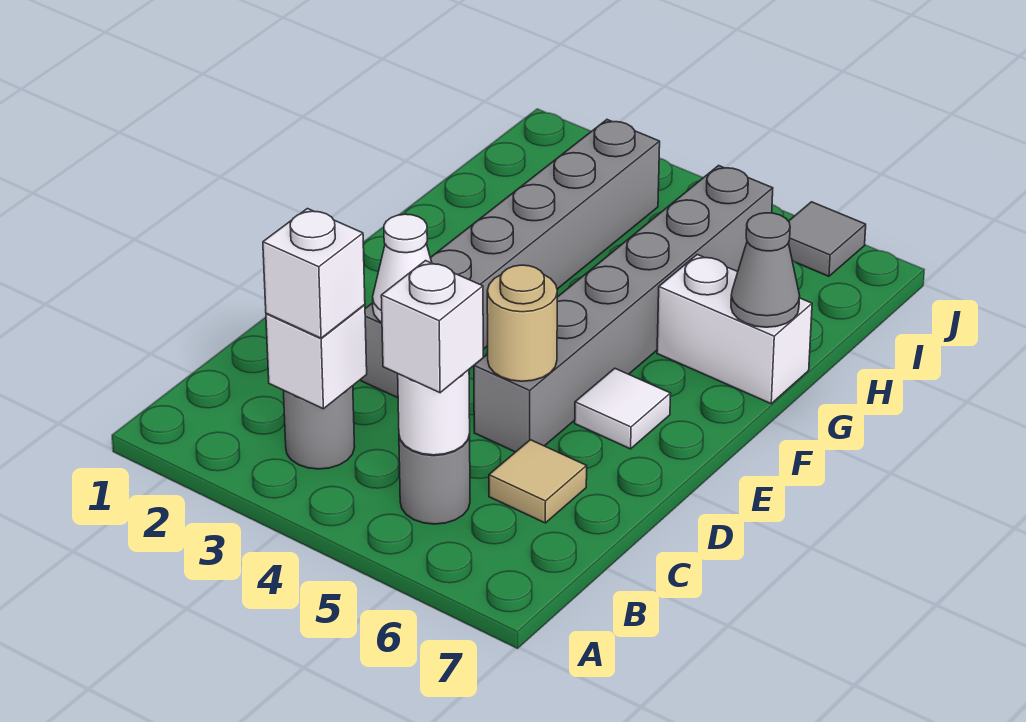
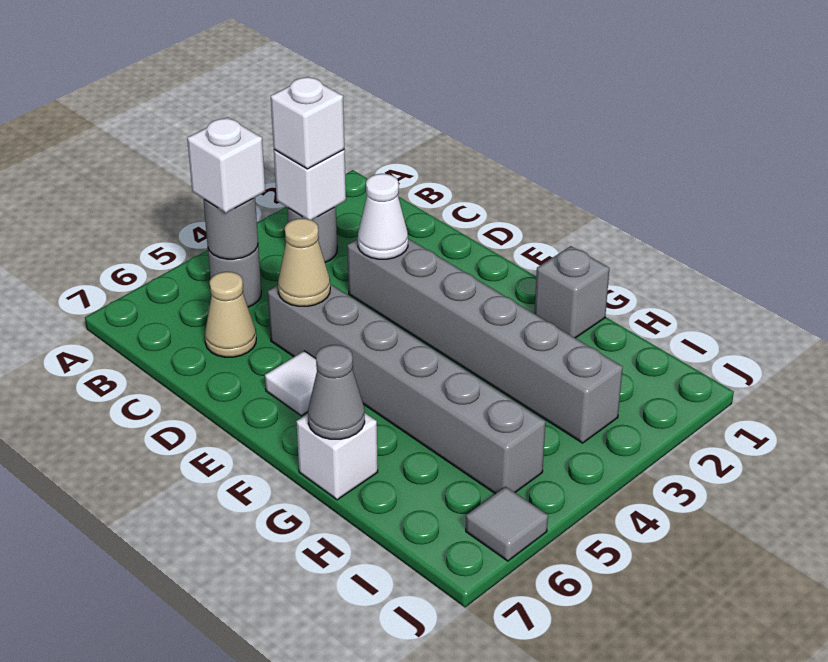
white round brick B5 level 2 -> grey round brick B5 level 2
tan tile C6 level 1 -> tan cone C6 level 1
tan round brick D5 level 2 -> tan cone D5 level 2
none -> grey brick G1 level 1
white brick G6:G7 level 1 -> white brick G7 level 1

